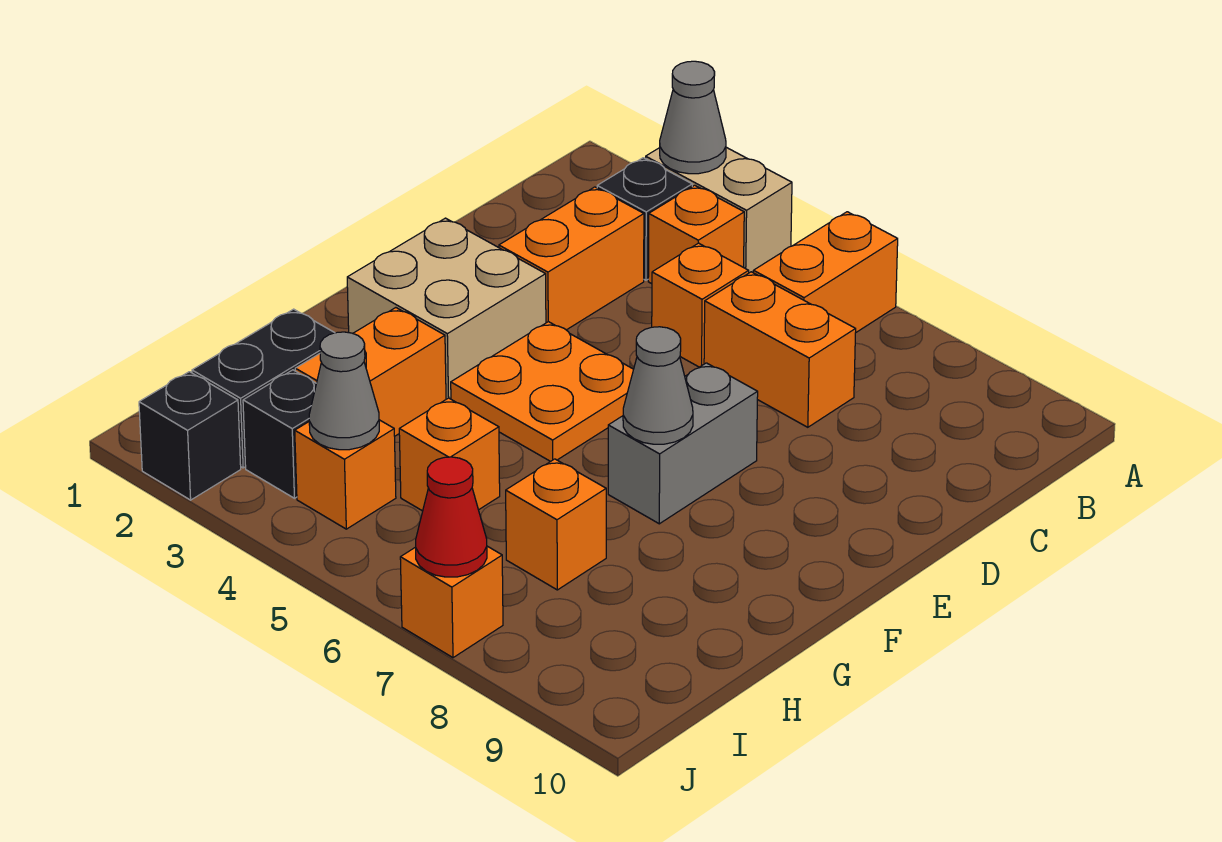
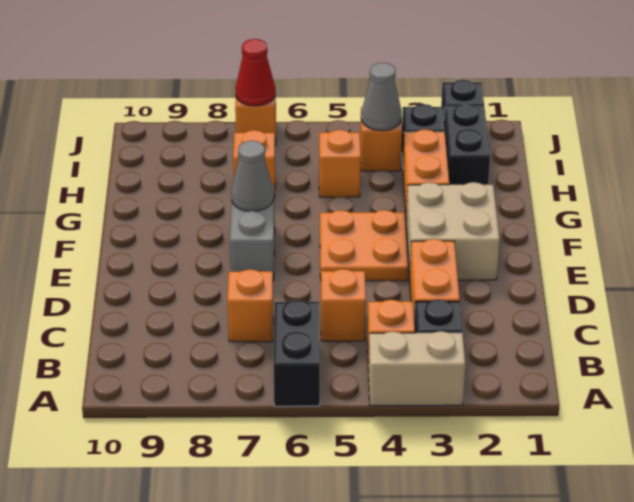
grey cone A3 level 2 -> none
orange brick A6:B6 level 1 -> black brick A6:B6 level 1
orange brick C6:C7 level 1 -> orange brick C7 level 1

